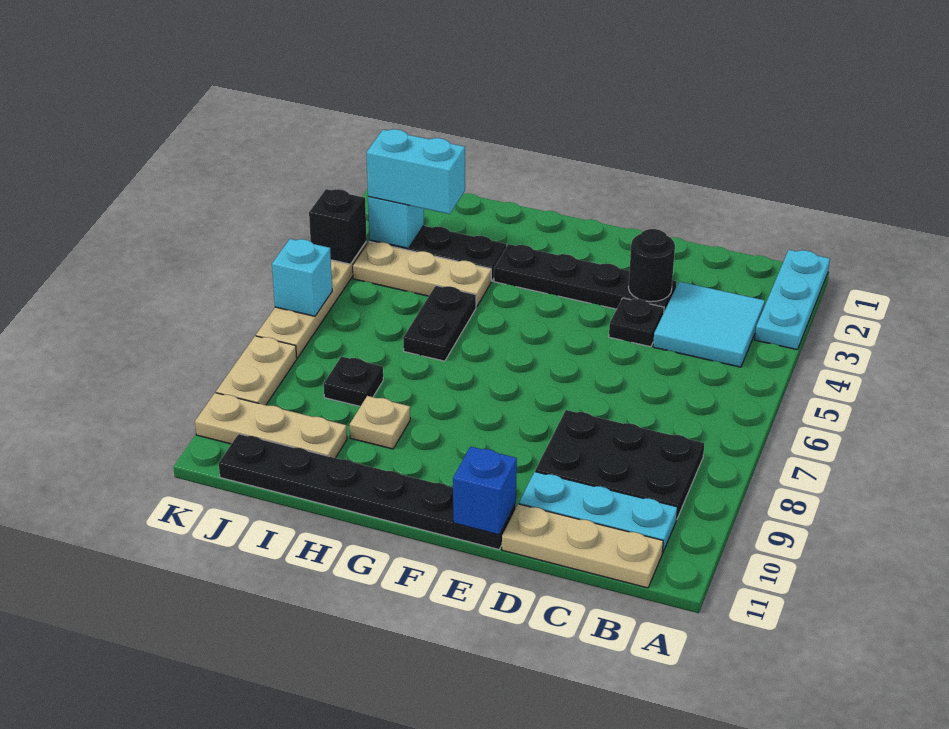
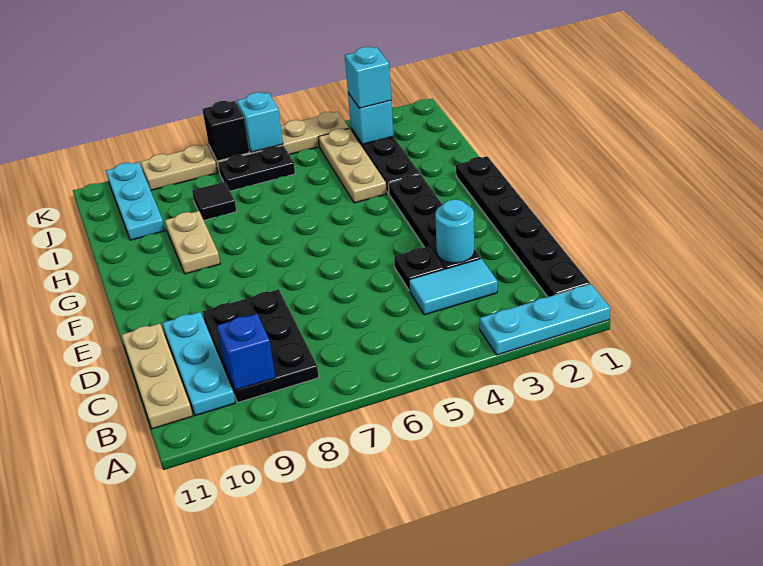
cyan tile B3:C4 level 1 -> cyan tile C3:C4 level 1
black round brick D3 level 2 -> cyan round brick D3 level 2
black plate E11:J11 level 1 -> black plate B1:G1 level 1
blue brick E11 level 2 -> blue brick B9 level 2
black plate H5:H6 level 1 -> black plate J6:J7 level 1
tan plate H9 level 1 -> tan plate G9:H9 level 1
cyan brick I3:J3 level 3 -> cyan brick J3 level 3
black plate I8 level 1 -> black tile I8 level 1
tan plate I10:K10 level 1 -> cyan plate I10:K10 level 1
black brick K4 level 2 -> black brick K7 level 2

